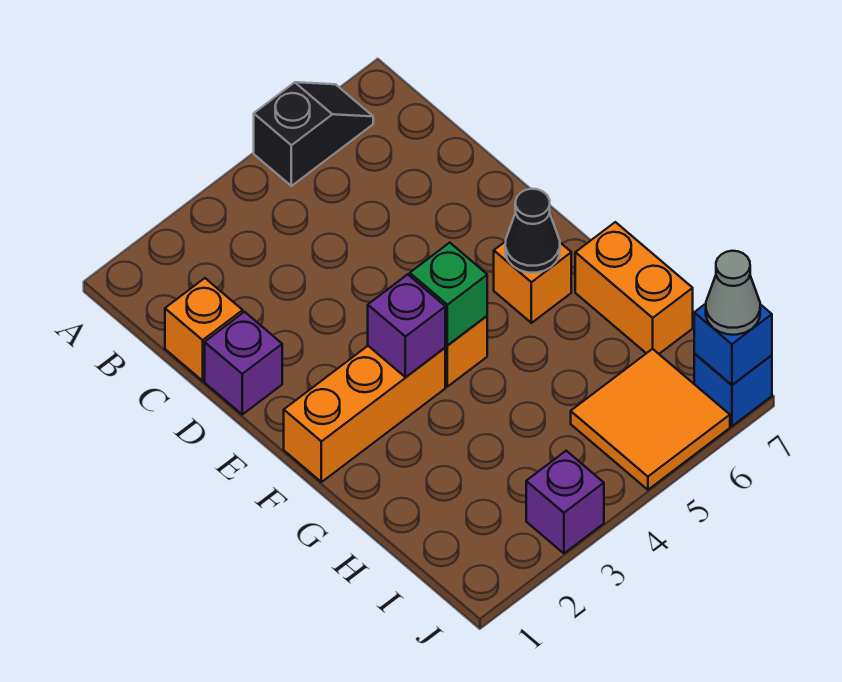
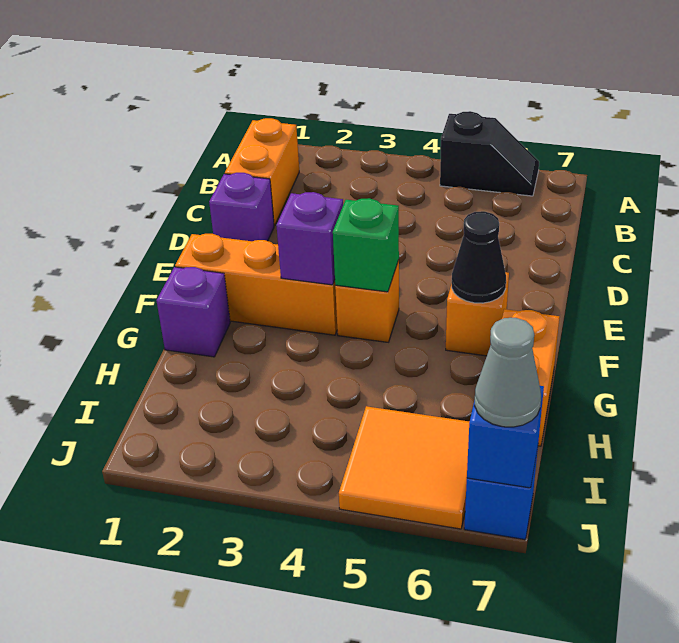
orange brick C1 level 1 -> orange brick B1:C1 level 1
purple brick J3 level 1 -> purple brick G1 level 1

